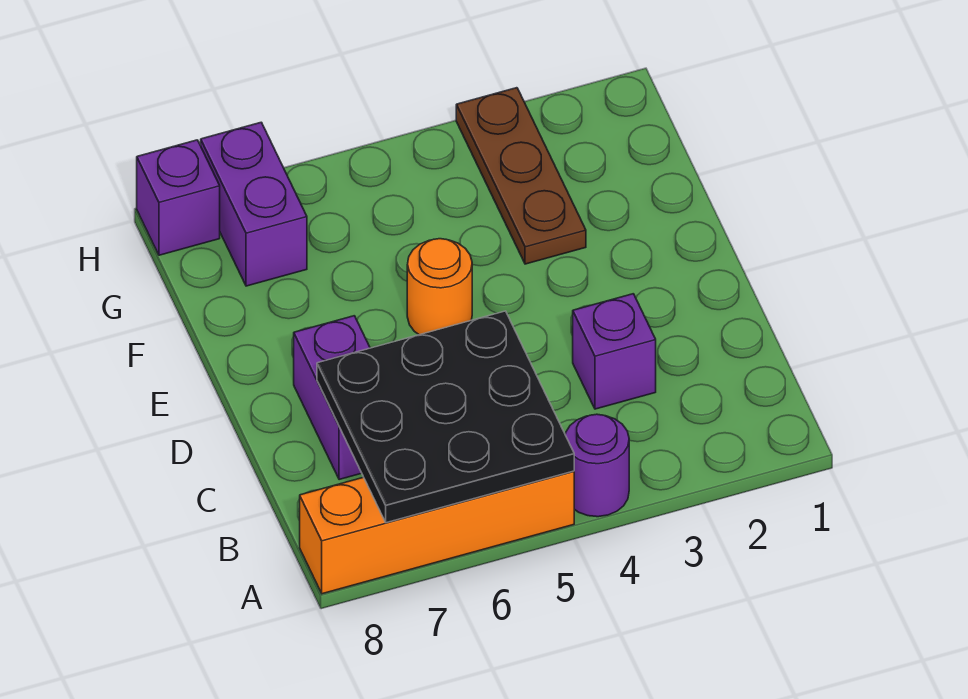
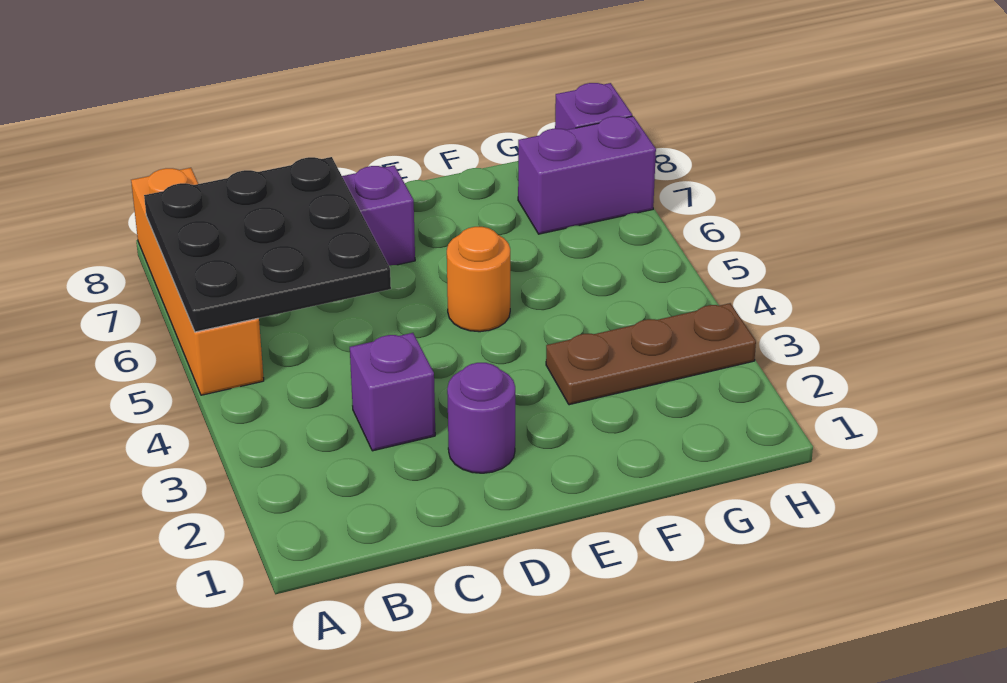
purple round brick A4 level 1 -> purple round brick D2 level 1

